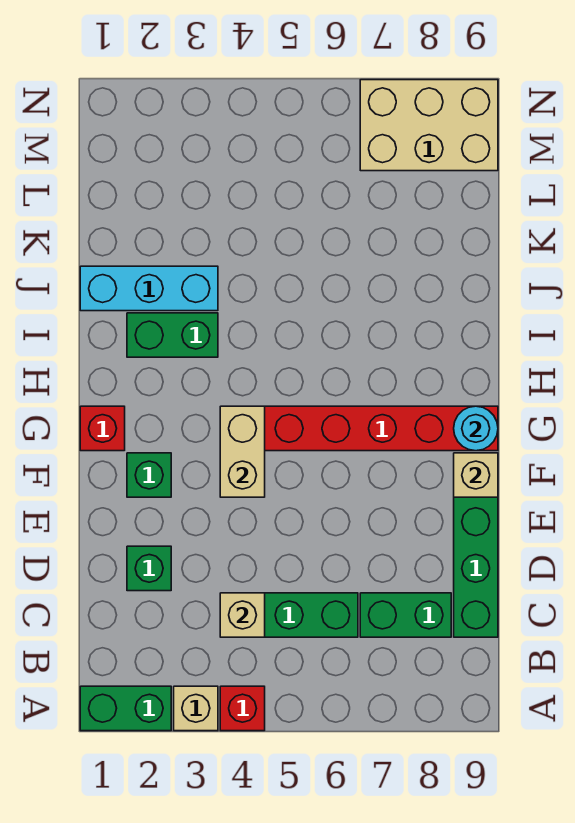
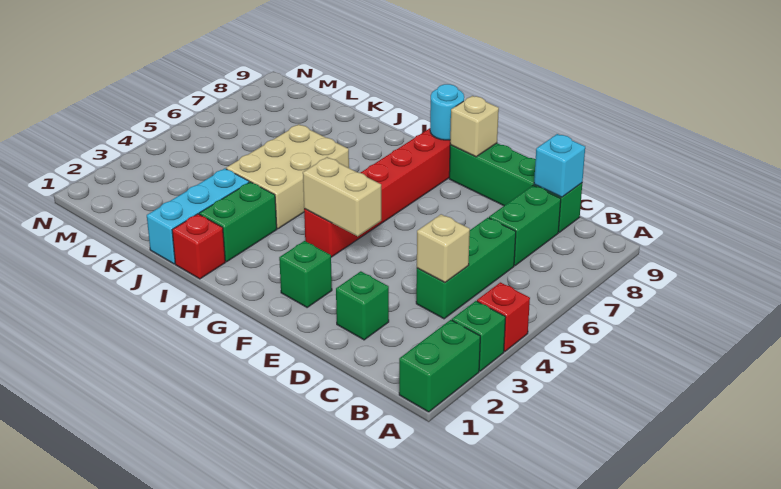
tan brick A3 level 1 -> green brick A3 level 1
none -> cyan brick C9 level 2
red brick G1 level 1 -> red brick I1 level 1
tan brick M7:N9 level 1 -> tan brick I4:J6 level 1

